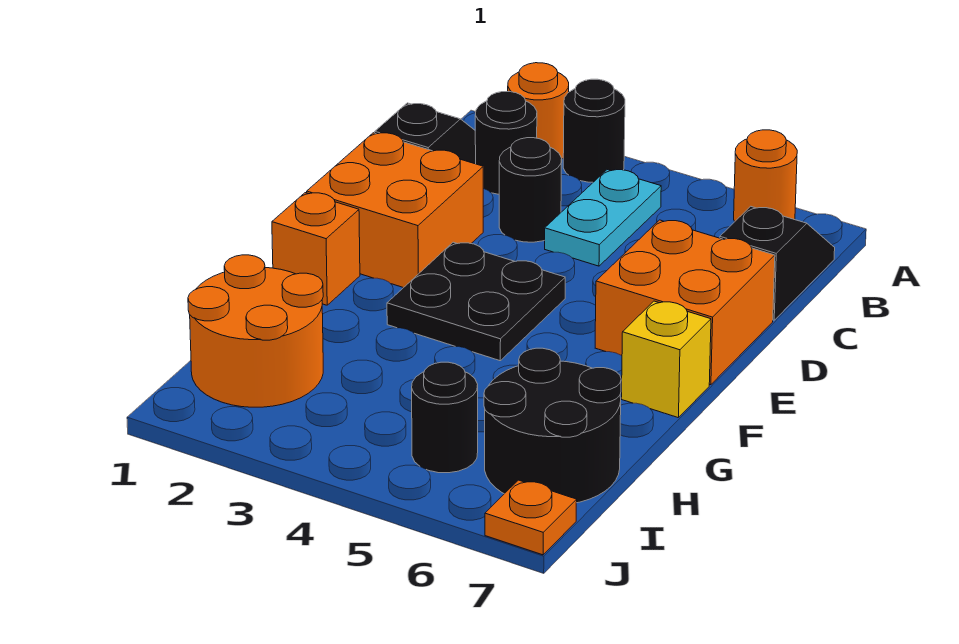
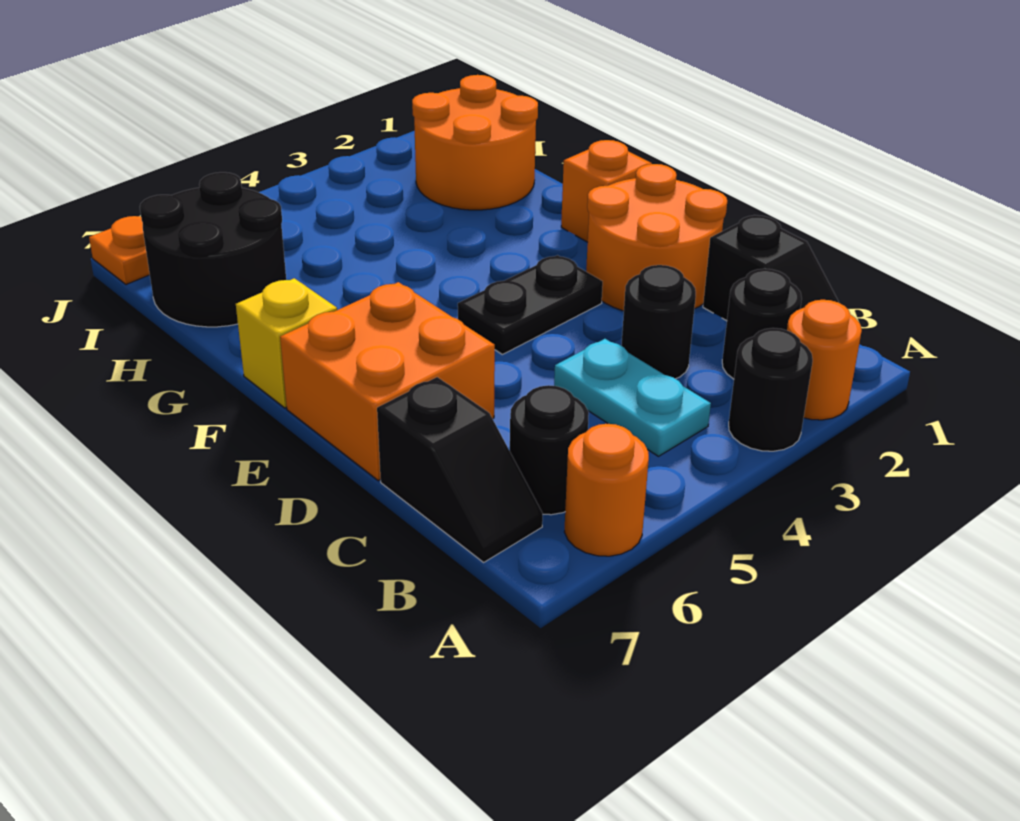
orange brick D1:E2 level 1 -> orange round brick D1:E2 level 1
black plate E3:F4 level 1 -> black plate E3:E4 level 1
black round brick I5 level 1 -> black round brick B6 level 1

